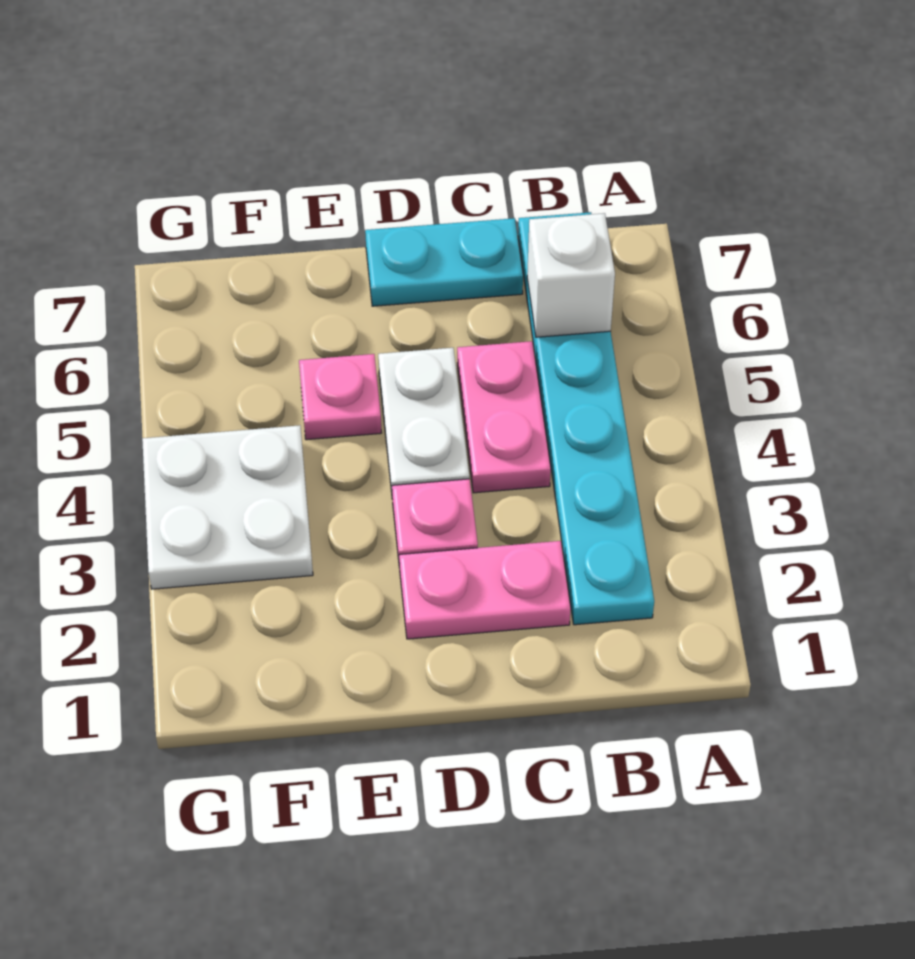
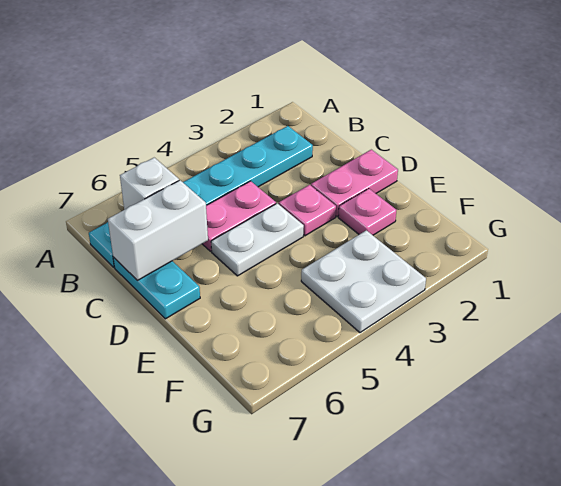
pink plate C2:D2 level 1 -> pink plate D1:D2 level 1
none -> white brick C6:C7 level 2
pink plate E5 level 1 -> pink plate E2 level 1

